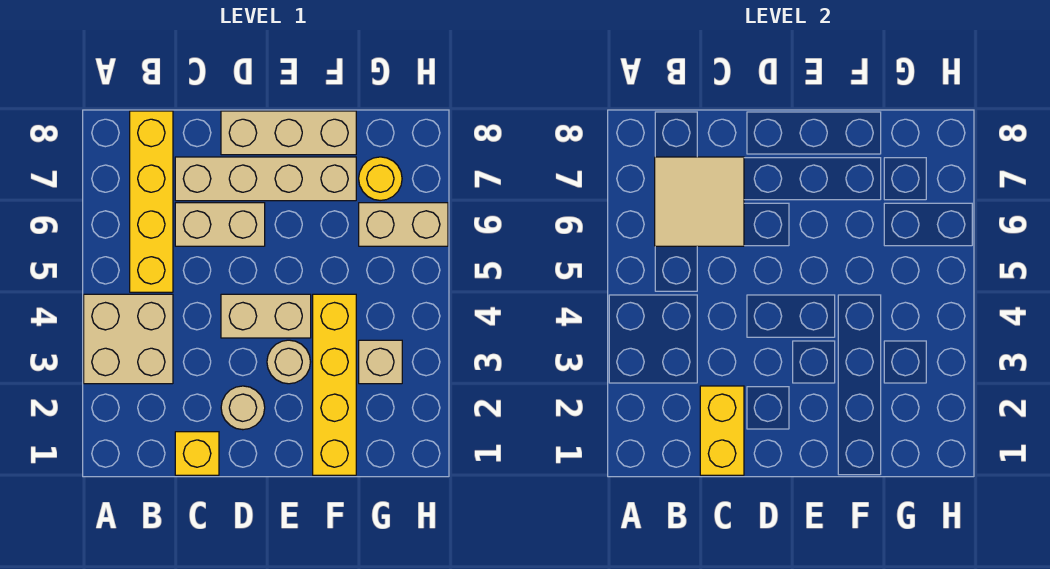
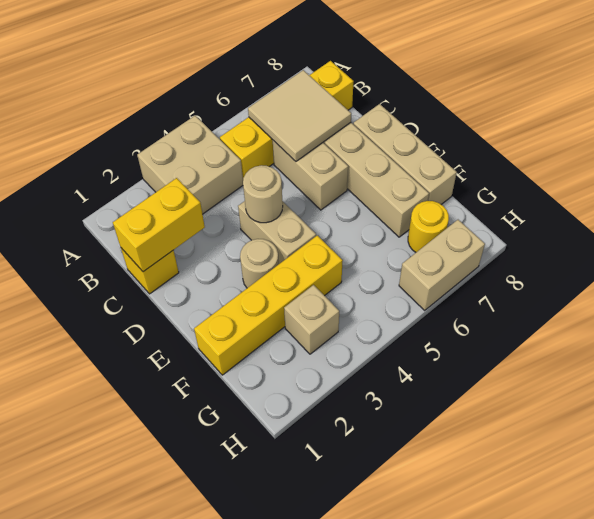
tan round brick D2 level 1 -> tan round brick D4 level 2
tan brick G6:H6 level 1 -> tan brick H6:H7 level 1

